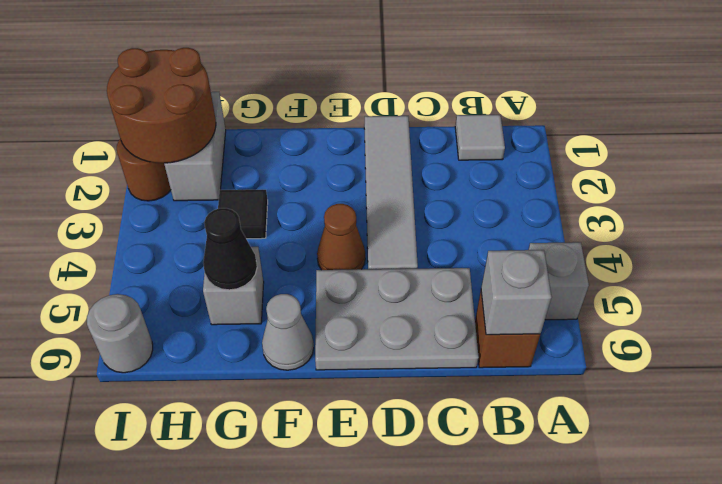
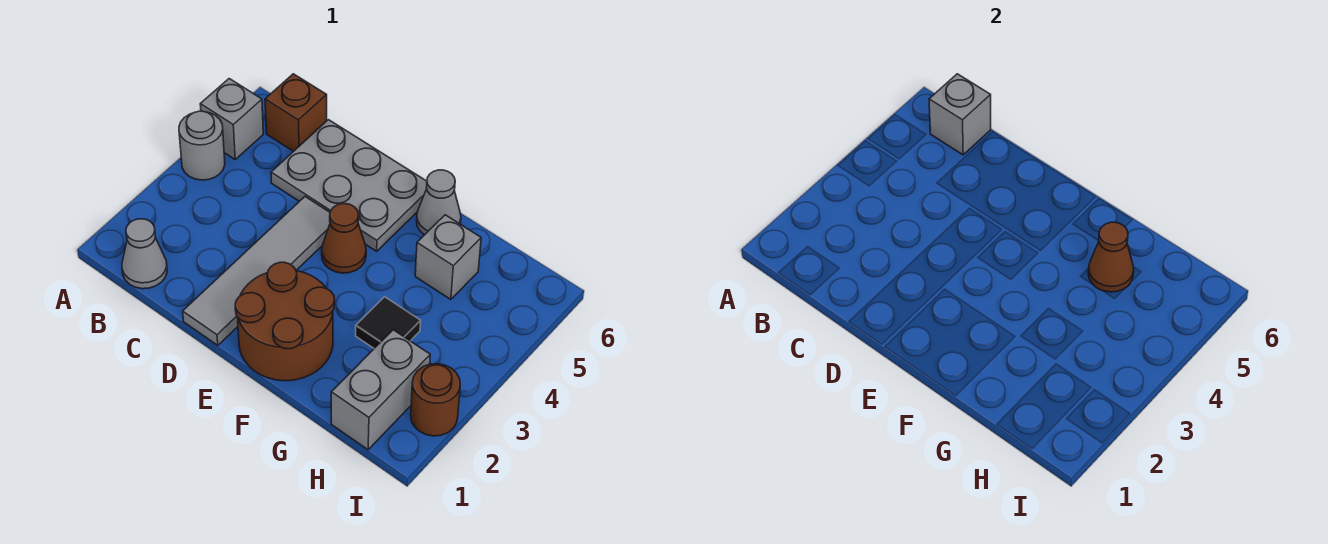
grey tile B1 level 1 -> grey cone B1 level 1
black cone G5 level 2 -> brown cone G5 level 2
brown round brick H1:I2 level 2 -> brown round brick E1:F2 level 1
grey round brick I6 level 1 -> grey round brick A4 level 1

